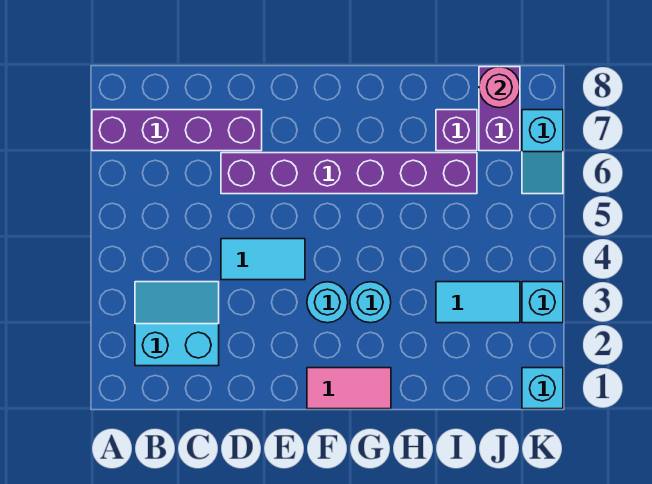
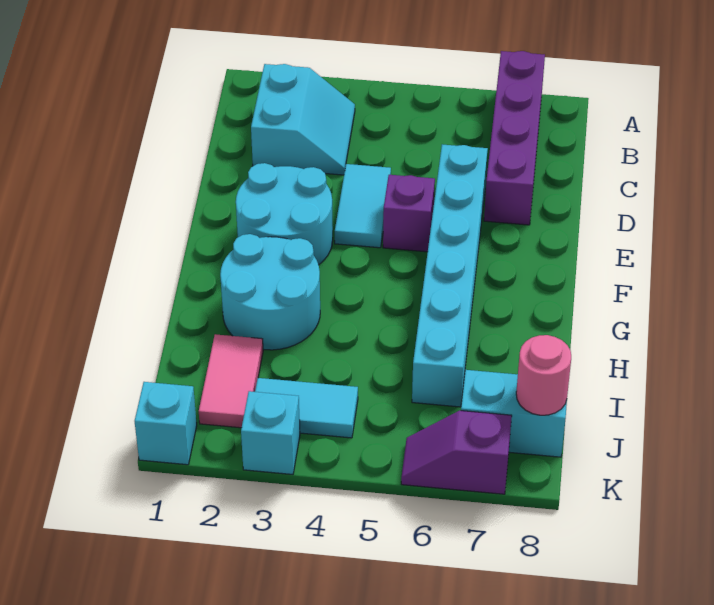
purple brick D6:I6 level 1 -> cyan brick D6:I6 level 1
pink tile F1:G1 level 1 -> pink tile I2:J2 level 1
cyan round brick F3 level 1 -> cyan round brick E2:F3 level 1
cyan round brick G3 level 1 -> cyan round brick G2:H3 level 1
cyan tile I3:J3 level 1 -> cyan tile J3:J4 level 1
purple brick I7 level 1 -> purple brick E5 level 1
purple brick J7:J8 level 1 -> cyan brick J7:J8 level 1
cyan slope K6:K7 level 1 top 7 -> purple slope K6:K7 level 1 top 7

